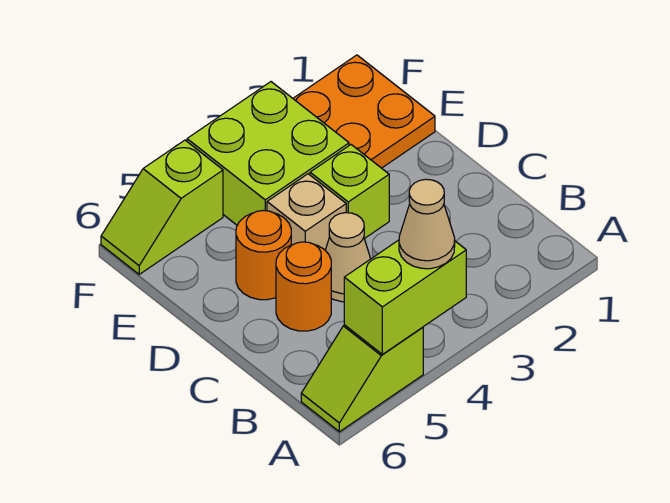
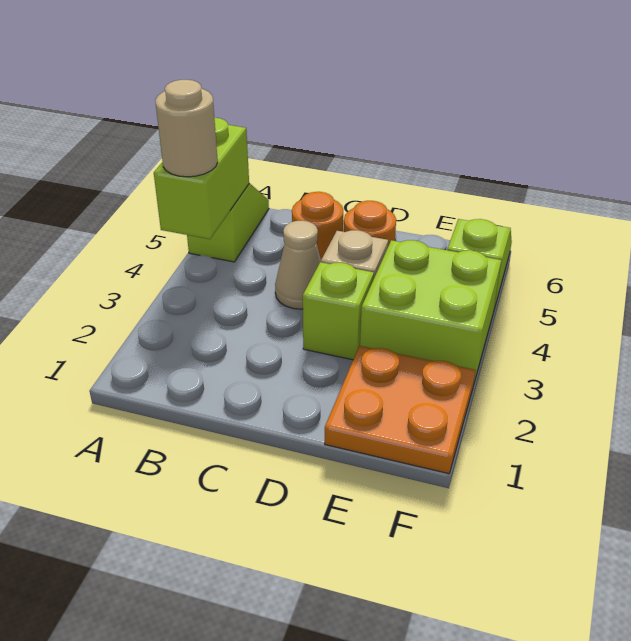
tan cone A4 level 3 -> tan round brick A4 level 3

